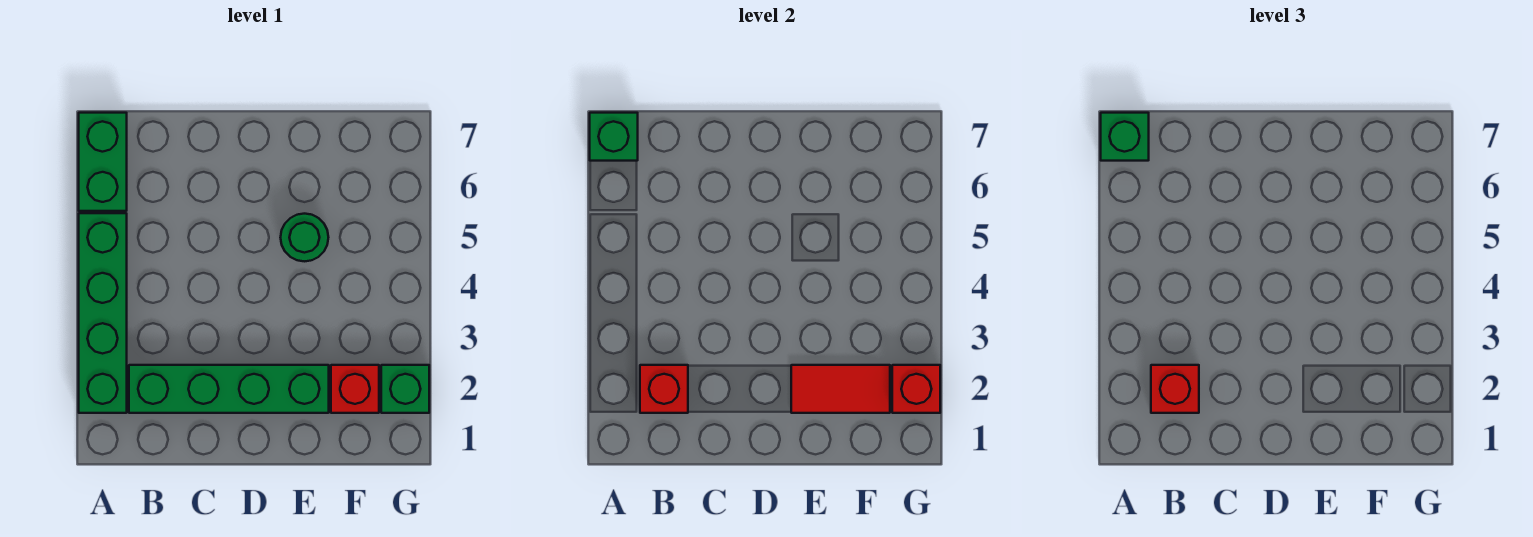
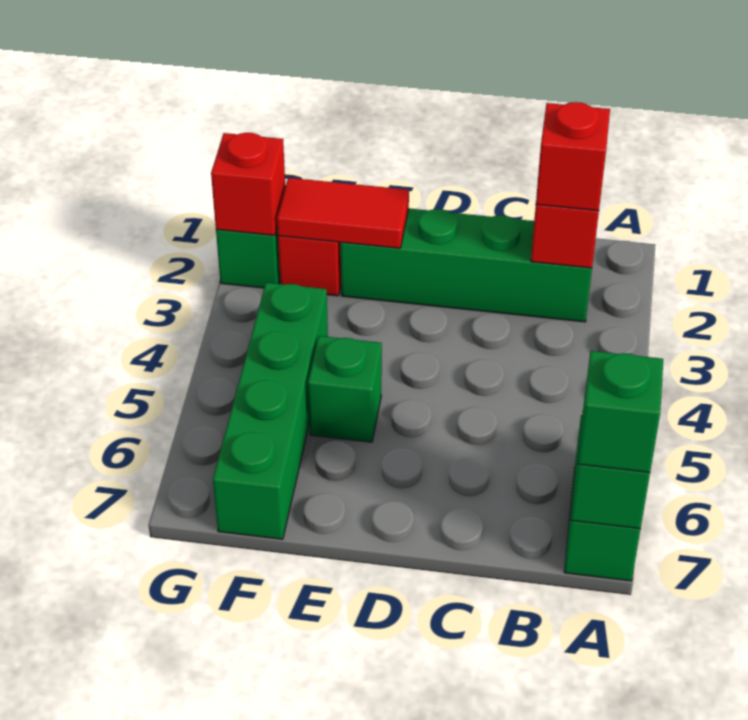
green brick A2:A5 level 1 -> green brick F4:F7 level 1
green round brick E5 level 1 -> green brick E5 level 1

